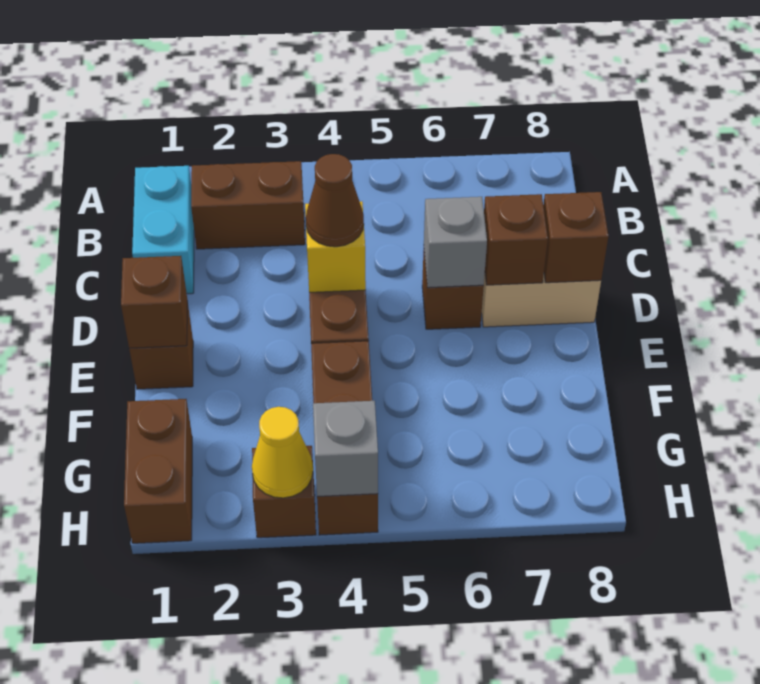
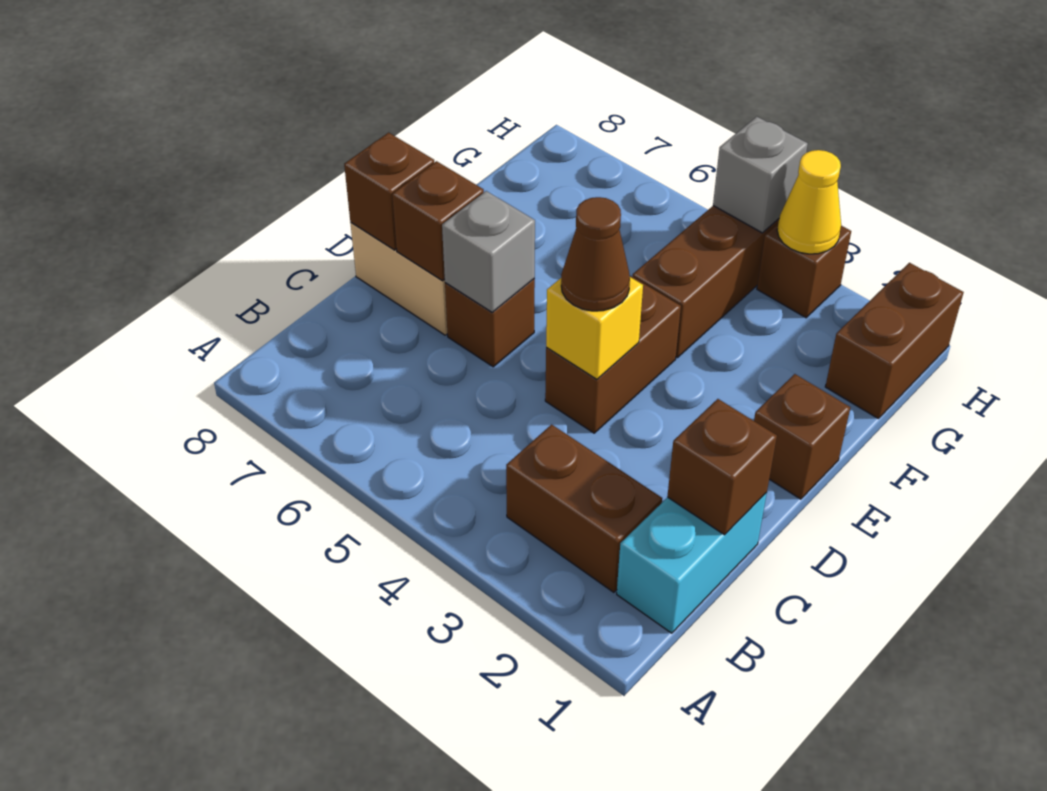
brown brick E1 level 2 -> brown brick C1 level 2

